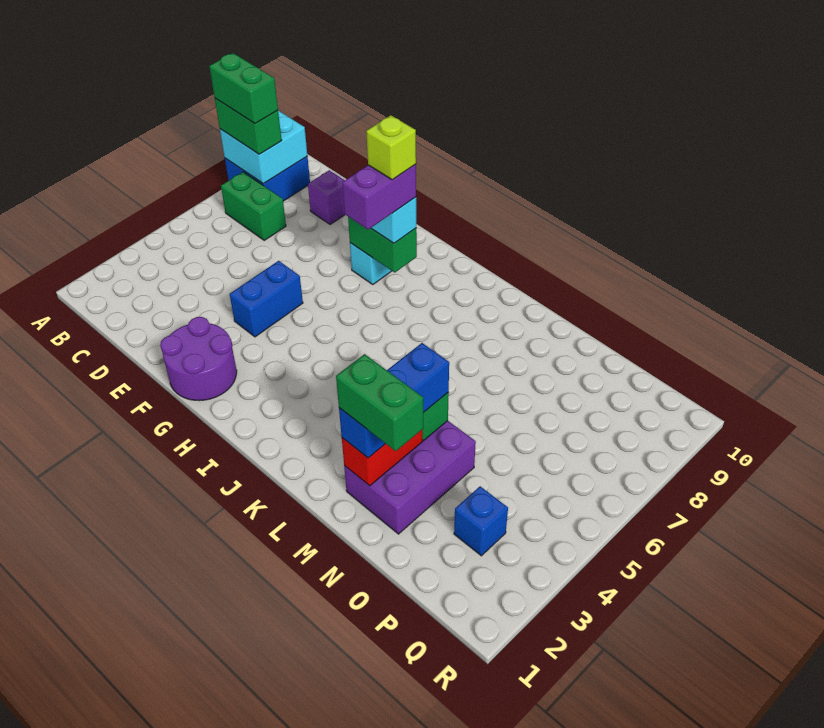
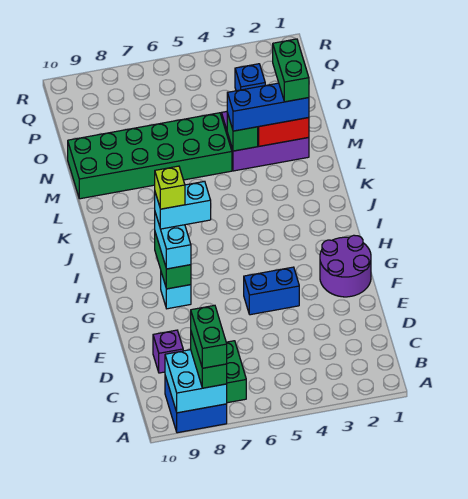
purple brick H7:H8 level 4 -> cyan brick H7:H8 level 4
none -> green brick M5:N10 level 1

